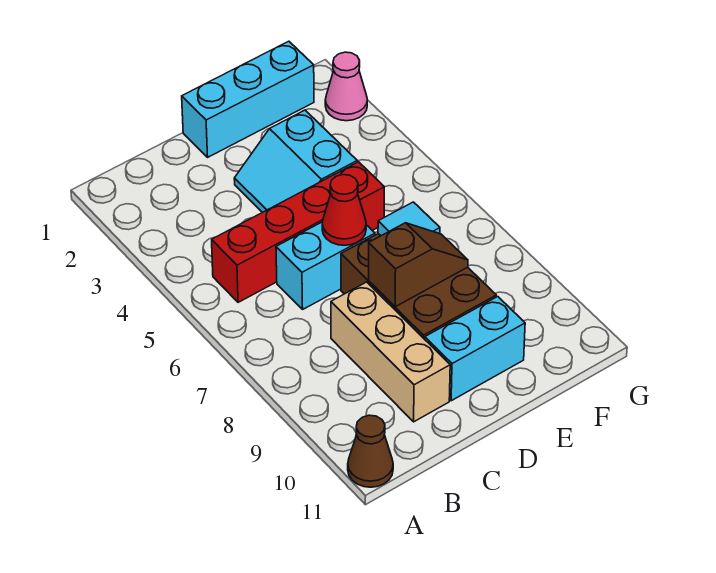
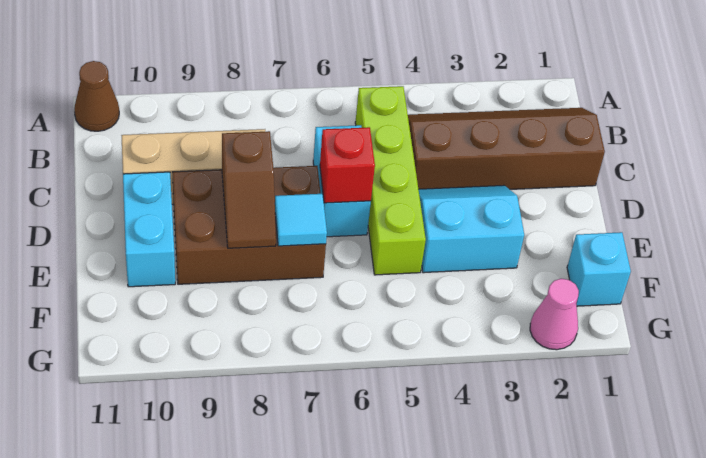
none -> brown slope B1:C4 level 1 top C
red brick B5:E5 level 1 -> lime brick B5:E5 level 1
cyan brick D1:F1 level 1 -> cyan brick F1 level 1
red cone D6 level 2 -> red brick D6 level 2

